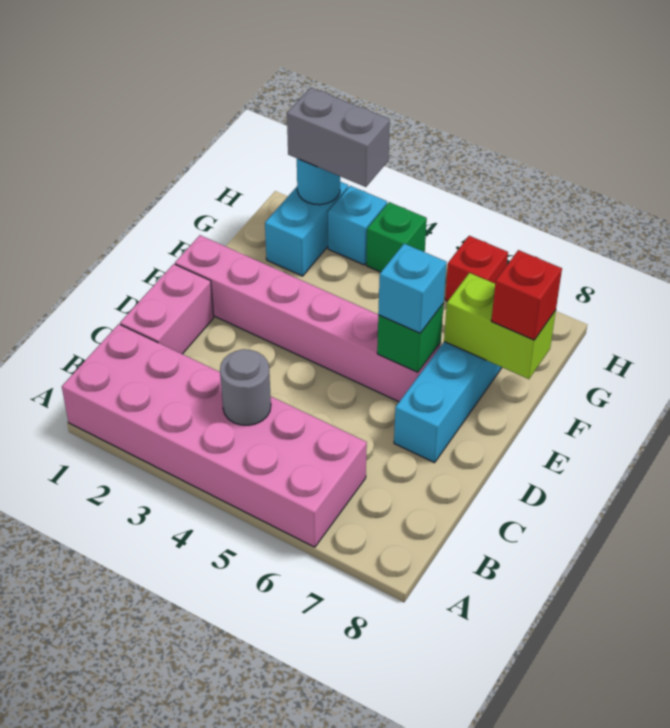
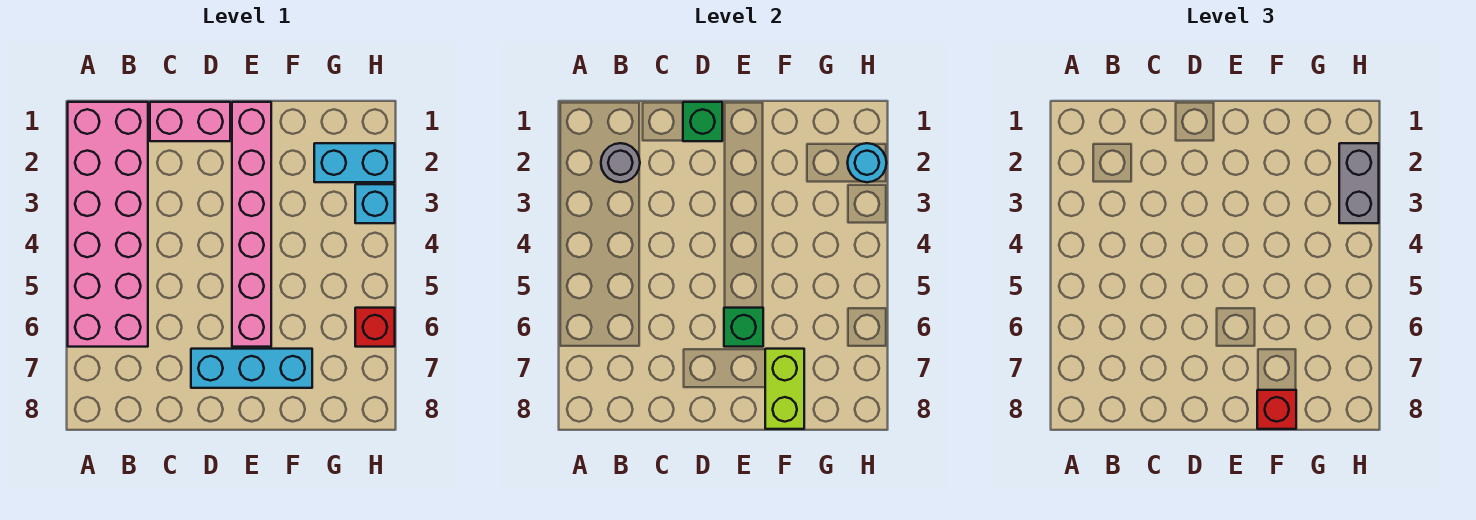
grey round brick B4 level 2 -> grey round brick B2 level 2
cyan brick E6 level 3 -> none
green brick H4 level 1 -> green brick D1 level 2

